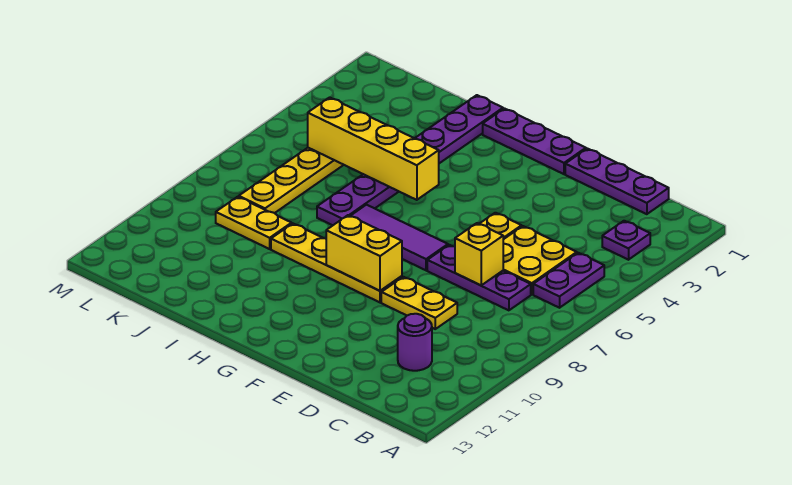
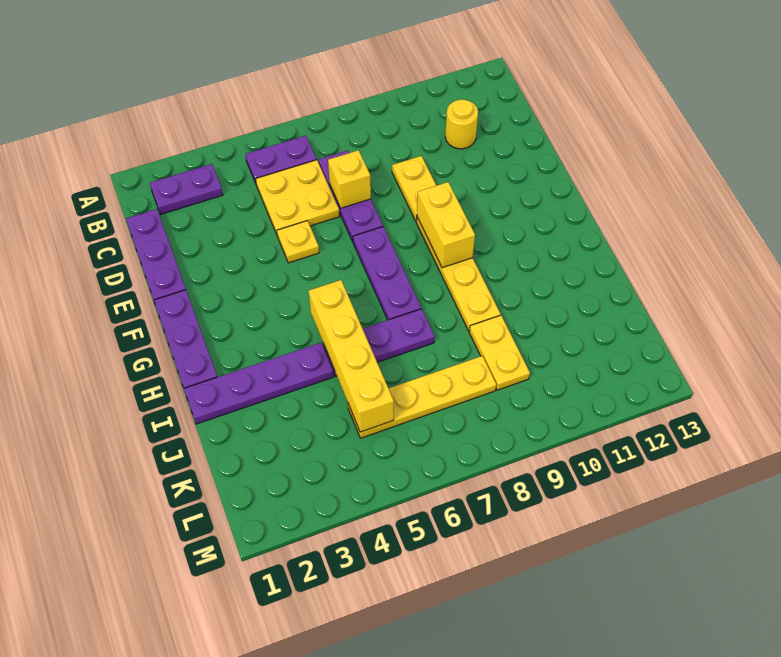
purple plate B3 level 1 -> purple plate B2:B3 level 1
purple round brick C11 level 1 -> yellow round brick C11 level 1
purple tile F7:H7 level 1 -> purple plate F7:H7 level 1

